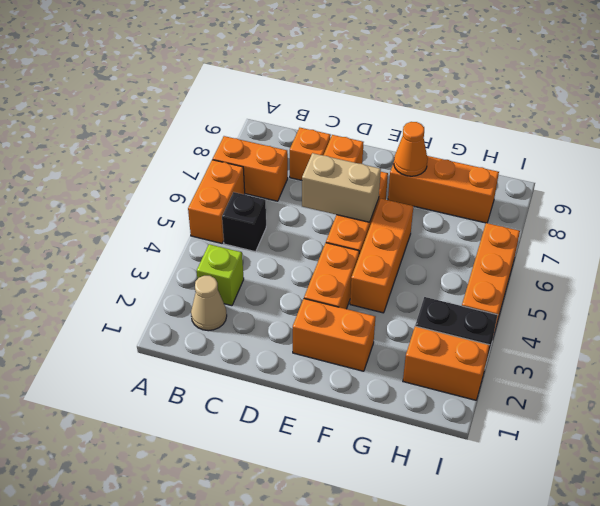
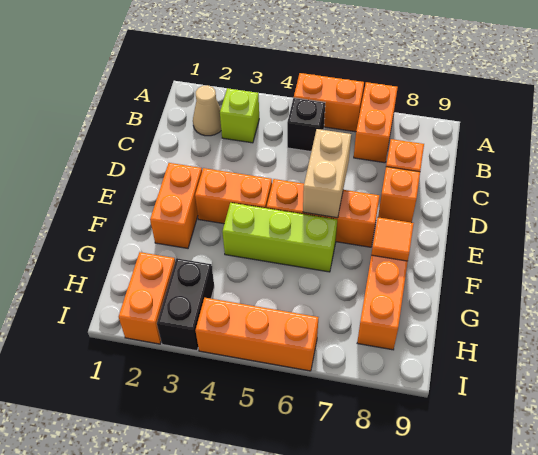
orange brick F4:F6 level 1 -> lime brick F4:F6 level 1
orange cone F8 level 2 -> orange tile F8 level 2

